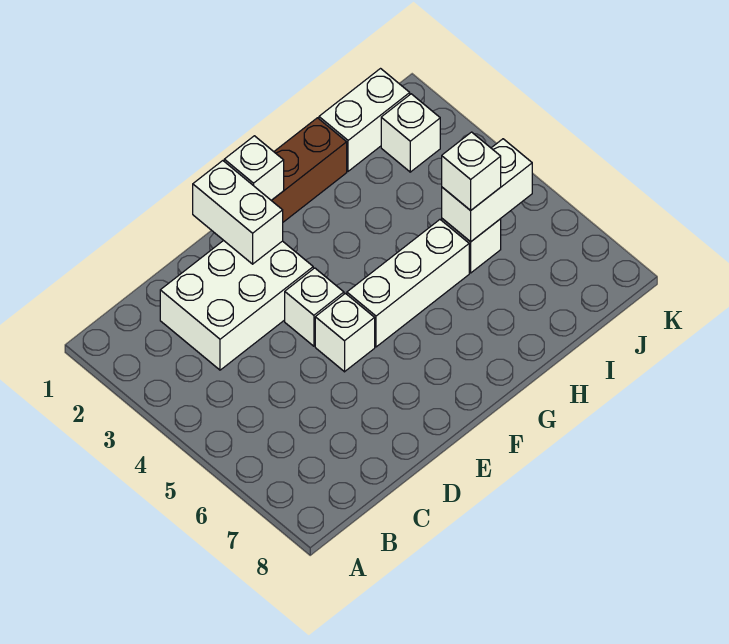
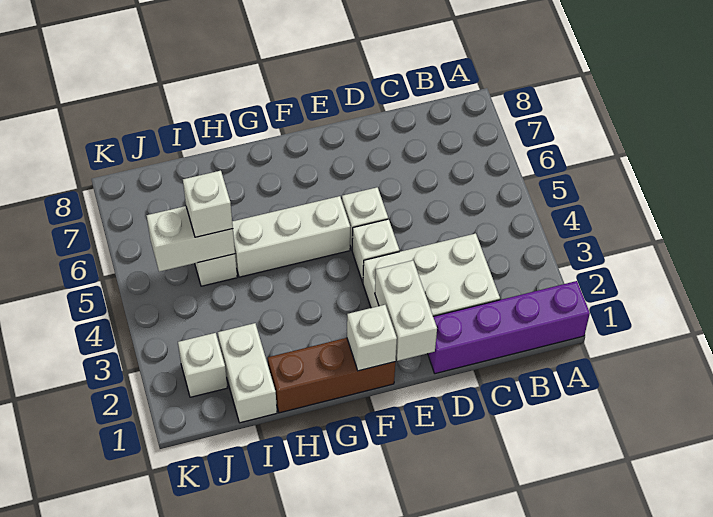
none -> purple brick A1:D1 level 1
white brick I1:J1 level 1 -> white brick I1:I2 level 1

